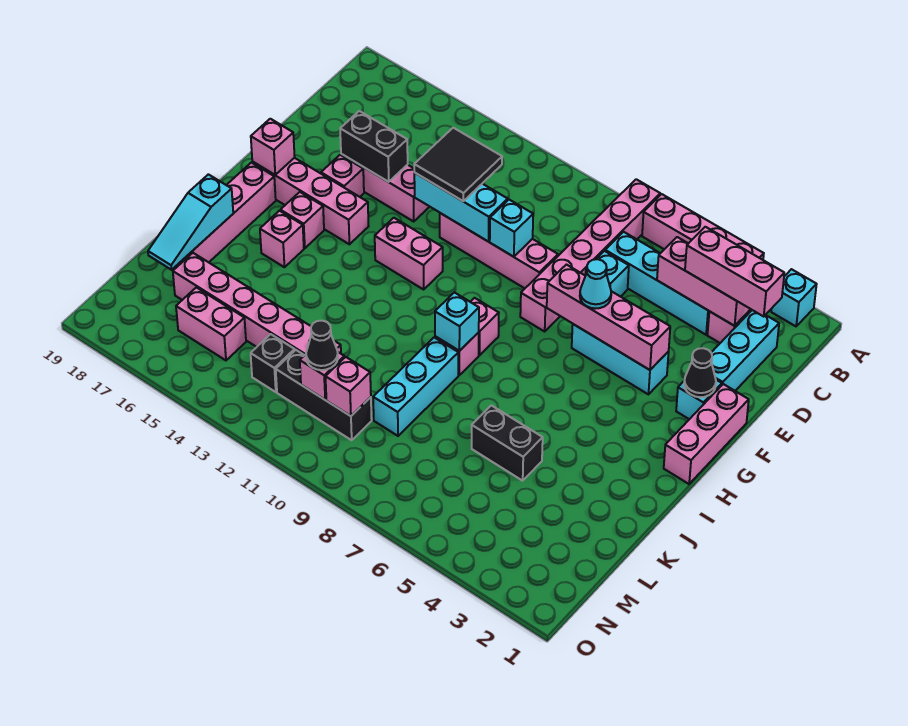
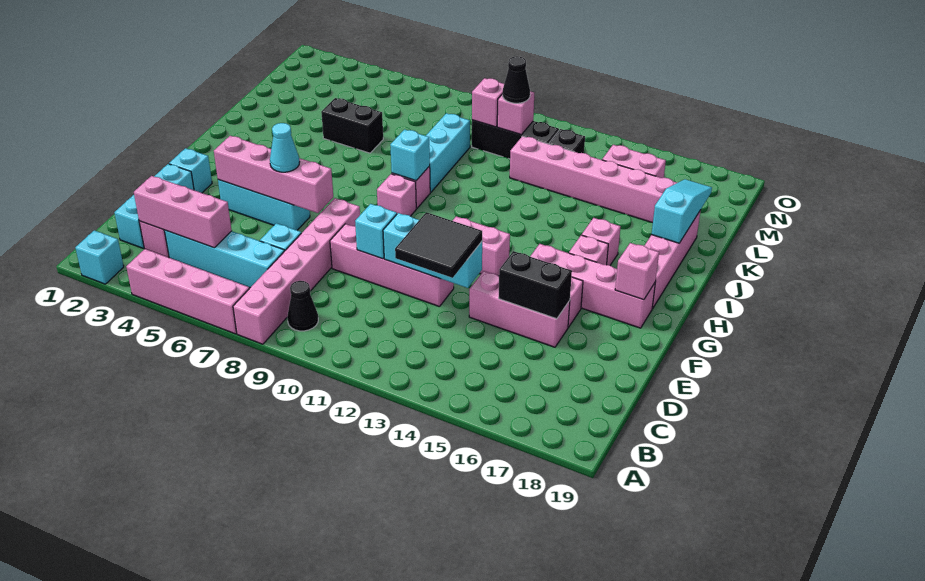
pink brick C2:C4 level 3 -> none
pink brick F1:H1 level 1 -> none
black cone F2 level 2 -> black cone B9 level 1

